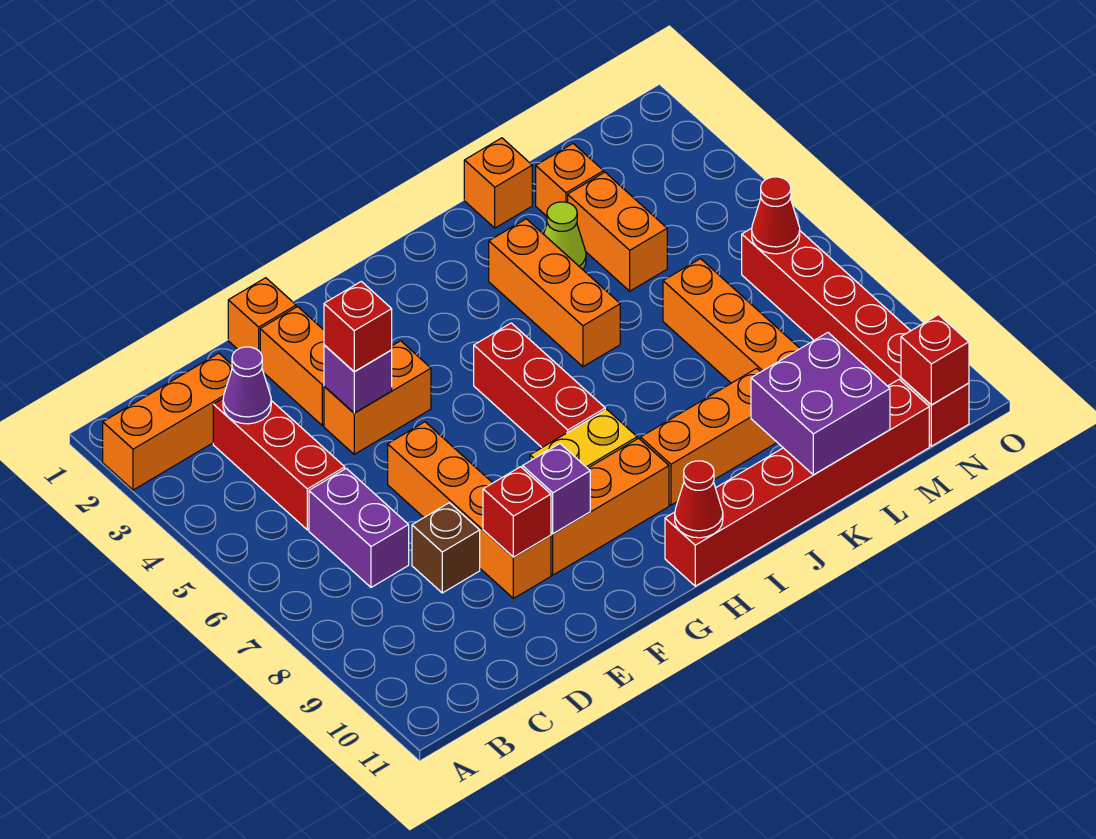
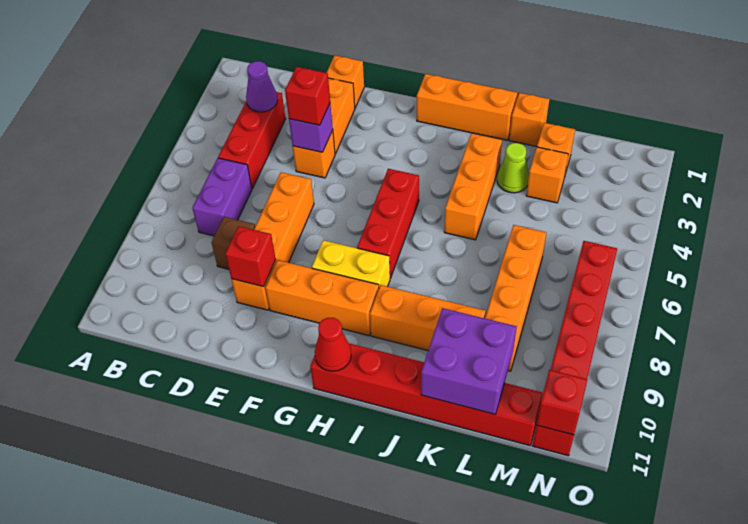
orange brick A2:C2 level 1 -> orange brick H1:J1 level 1
orange brick E4:F4 level 1 -> orange brick E4 level 1
purple brick F9 level 2 -> none
orange brick L3:L4 level 1 -> orange brick L3 level 1
red cone N6 level 2 -> none

